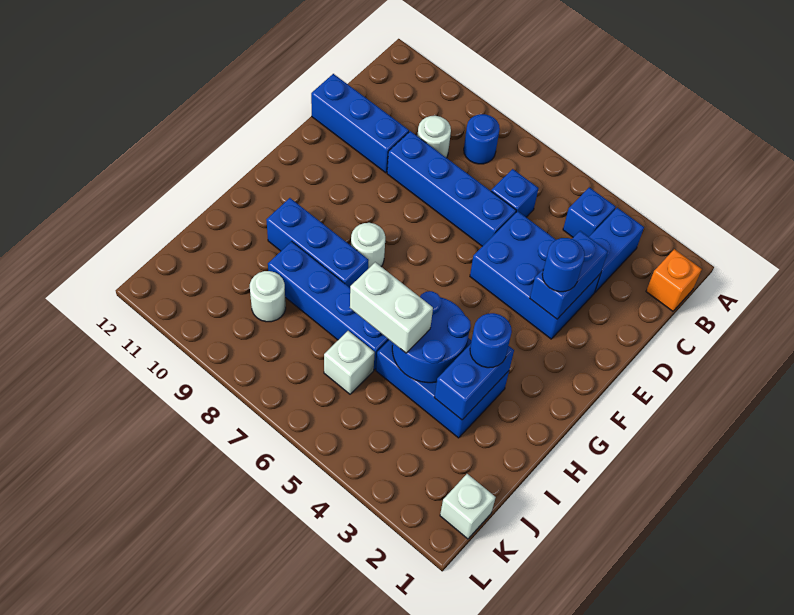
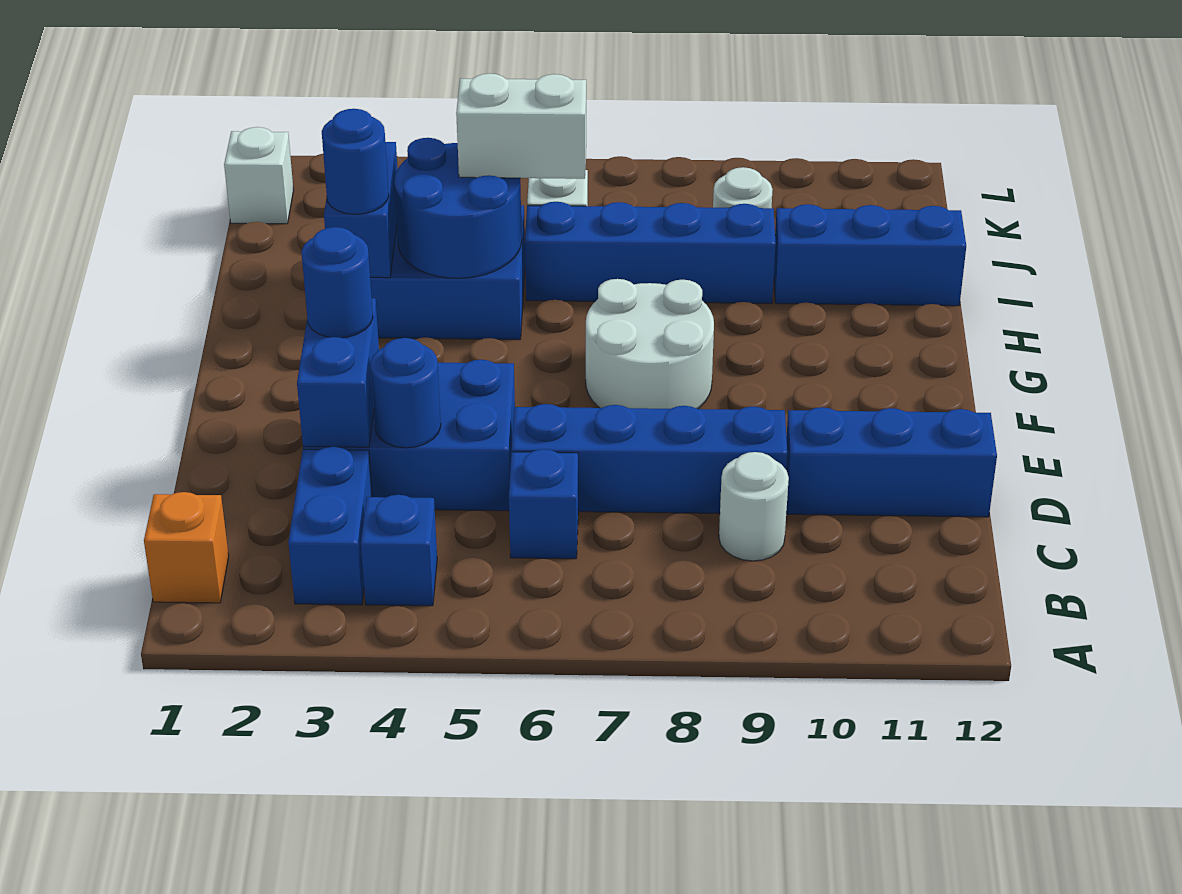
blue round brick B8 level 1 -> blue round brick D4 level 2
white round brick G8 level 1 -> white round brick F7:G8 level 1
blue brick H8:H10 level 1 -> blue brick I10:I12 level 1

